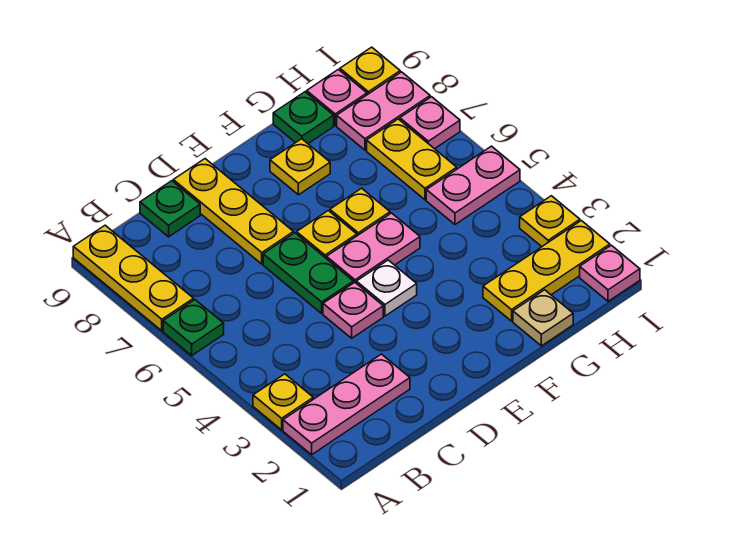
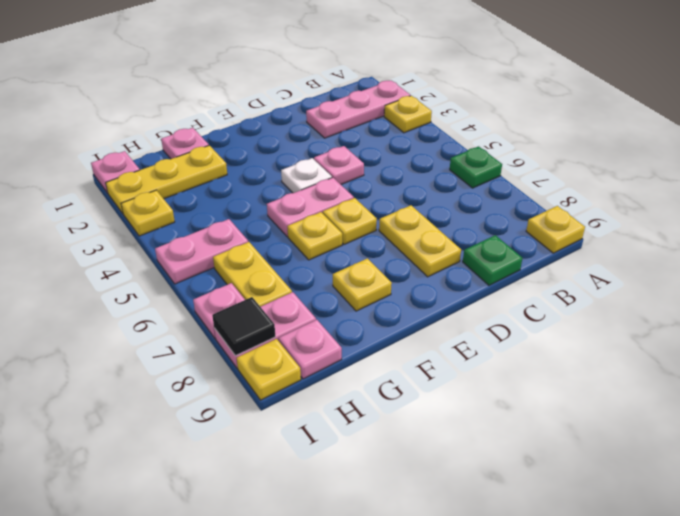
yellow plate A7:A9 level 1 -> yellow plate A9 level 1
green plate D5:D6 level 1 -> none
yellow plate D7:D9 level 1 -> yellow plate D7:D8 level 1
tan plate G1 level 1 -> pink plate G1 level 1
green plate G9 level 1 -> none
none -> black tile I8 level 2

